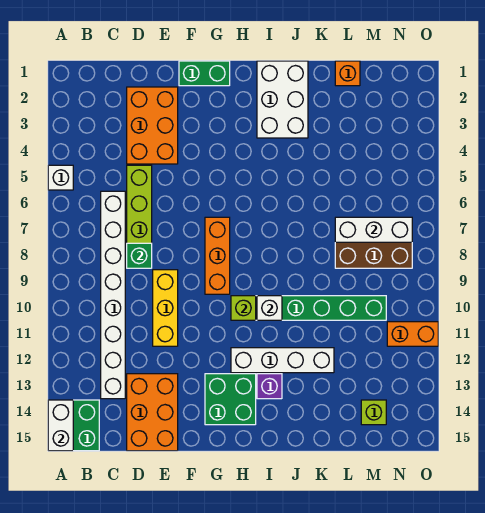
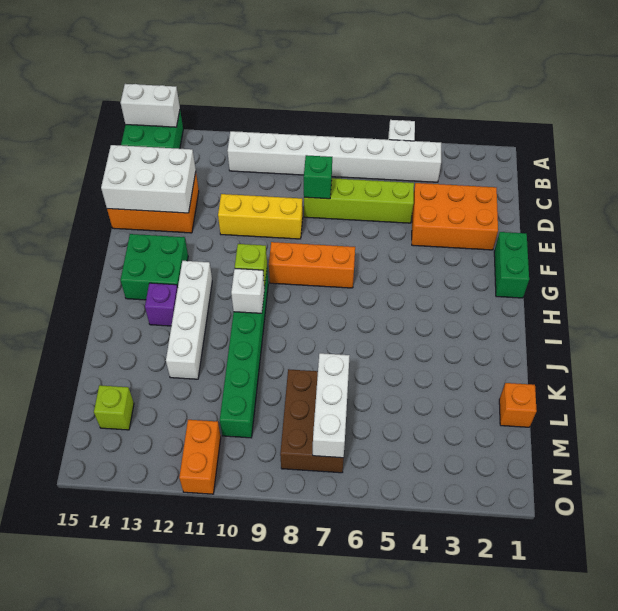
white brick C6:C13 level 1 -> white brick B4:B11 level 1
white brick I1:J3 level 1 -> white brick D13:E15 level 2

